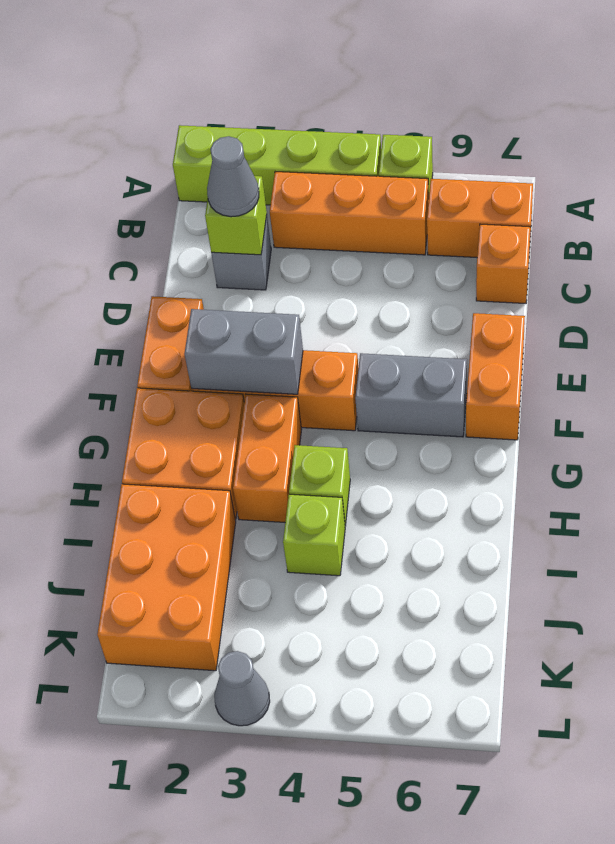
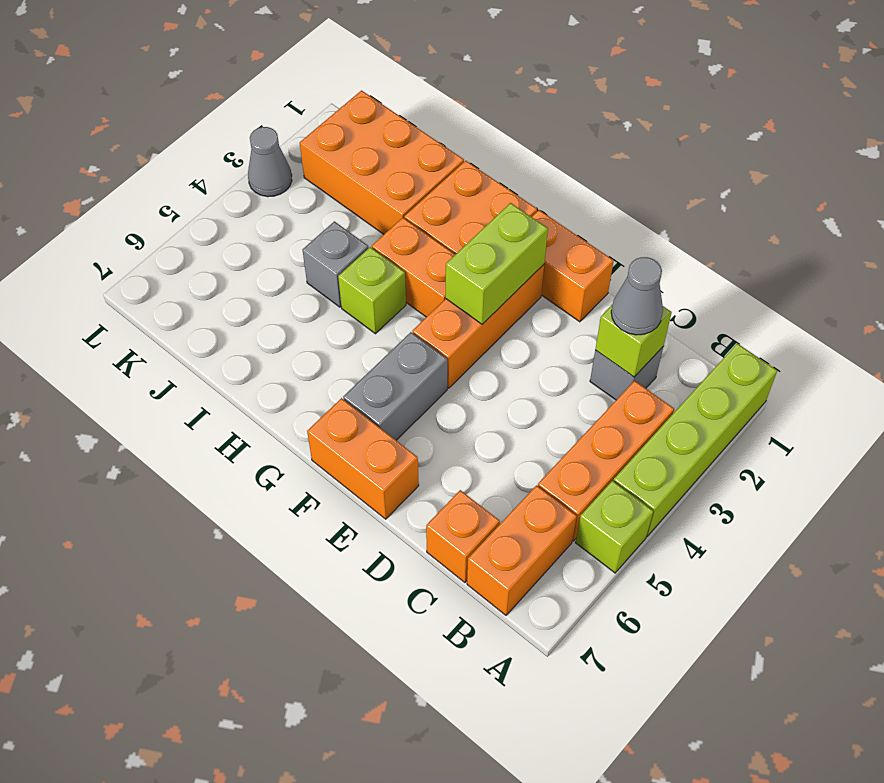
grey brick F2:F3 level 2 -> lime brick F2:F3 level 2
lime brick I4 level 1 -> grey brick I4 level 1

